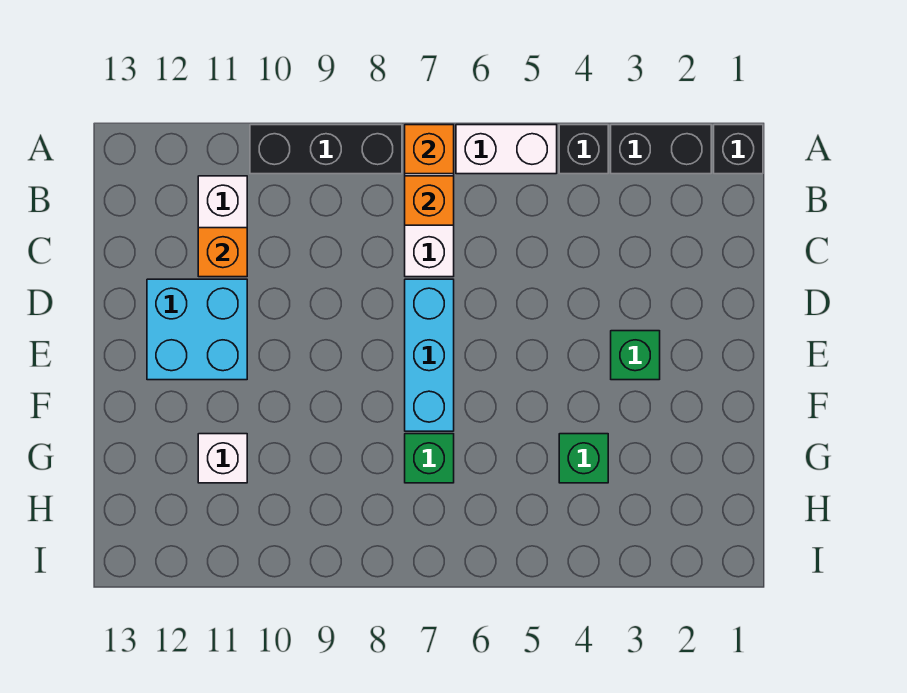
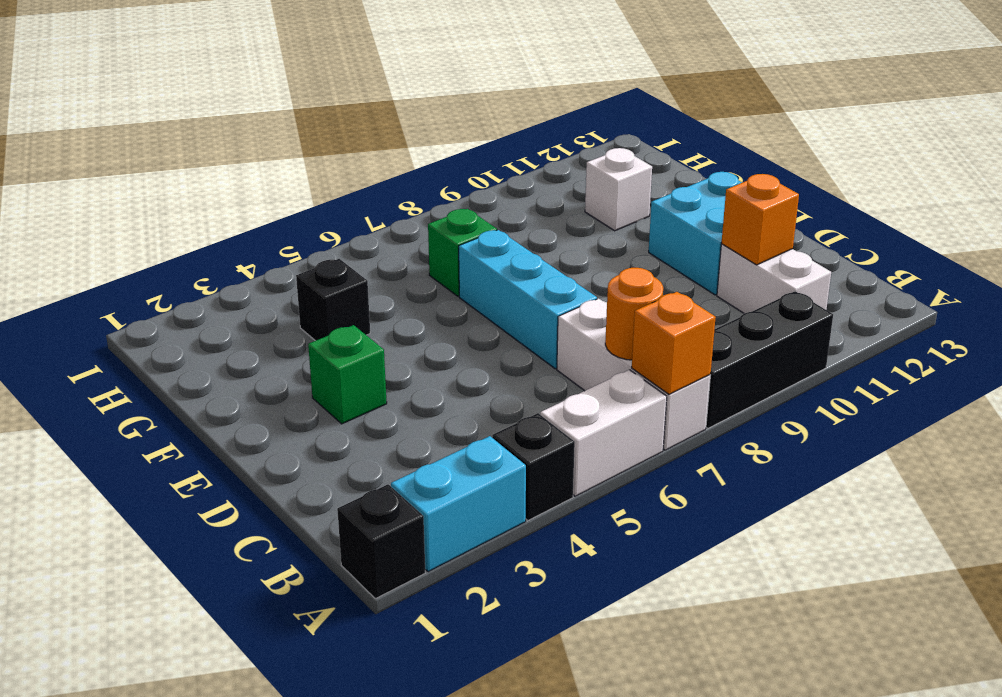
black brick A2:A3 level 1 -> cyan brick A2:A3 level 1
orange brick B7 level 2 -> orange round brick B7 level 2
green brick G4 level 1 -> black brick G4 level 1

